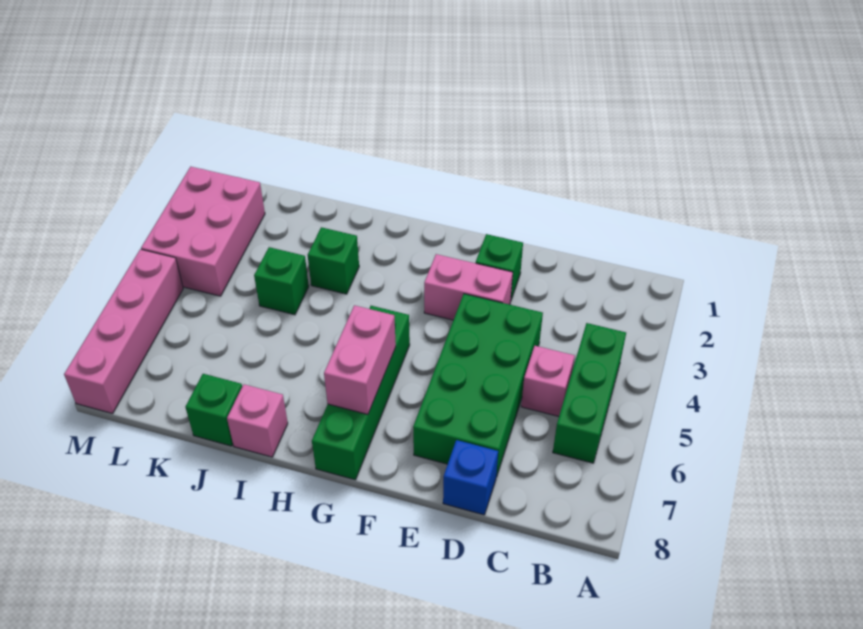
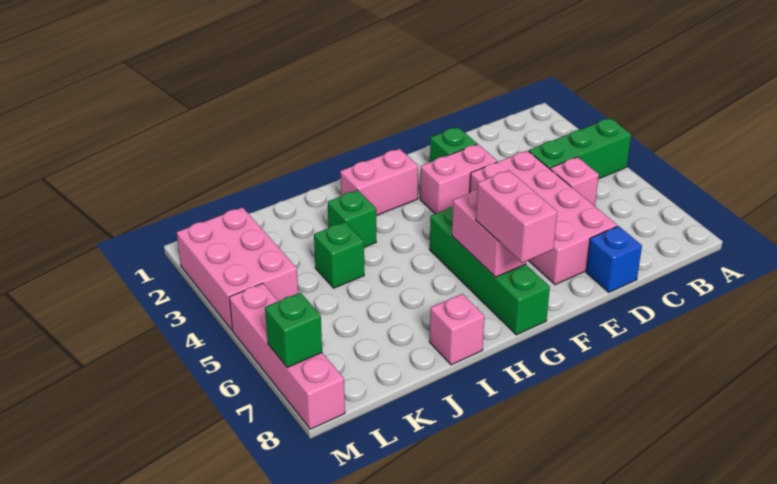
green brick B4:B6 level 1 -> green brick A4:C4 level 1
green brick D4:E7 level 1 -> pink brick D4:E7 level 1
none -> pink brick G2:H2 level 1
none -> pink brick G7:G8 level 3
green brick J8 level 1 -> green brick M7 level 2

